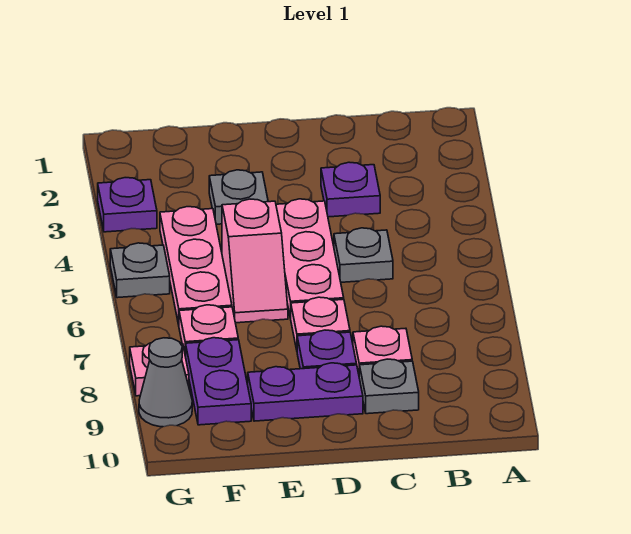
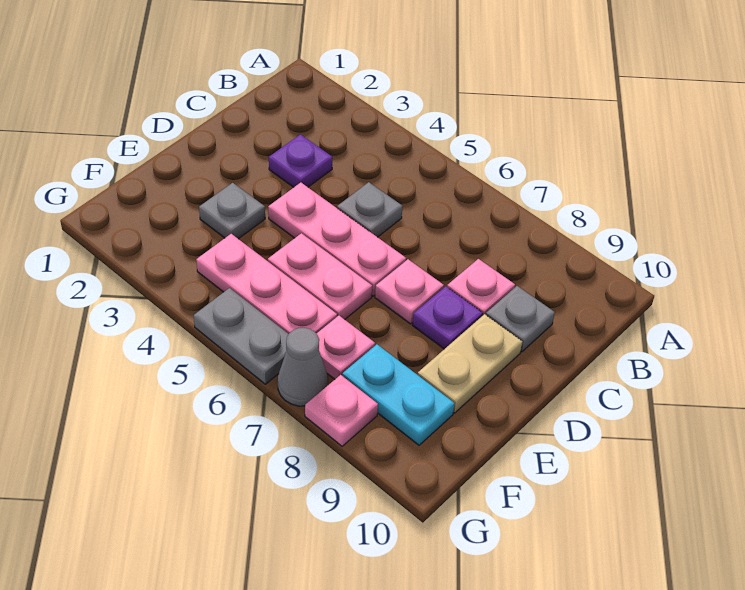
purple plate D9:E9 level 1 -> tan plate D9:E9 level 1
pink slope E5:E6 level 1 top 5 -> pink plate E5:E6 level 1
purple plate F8:F9 level 1 -> cyan plate F8:F9 level 1
purple plate G3 level 1 -> none
grey plate G5 level 1 -> grey plate G5:G6 level 1
grey cone G9 level 1 -> grey cone G7 level 1

